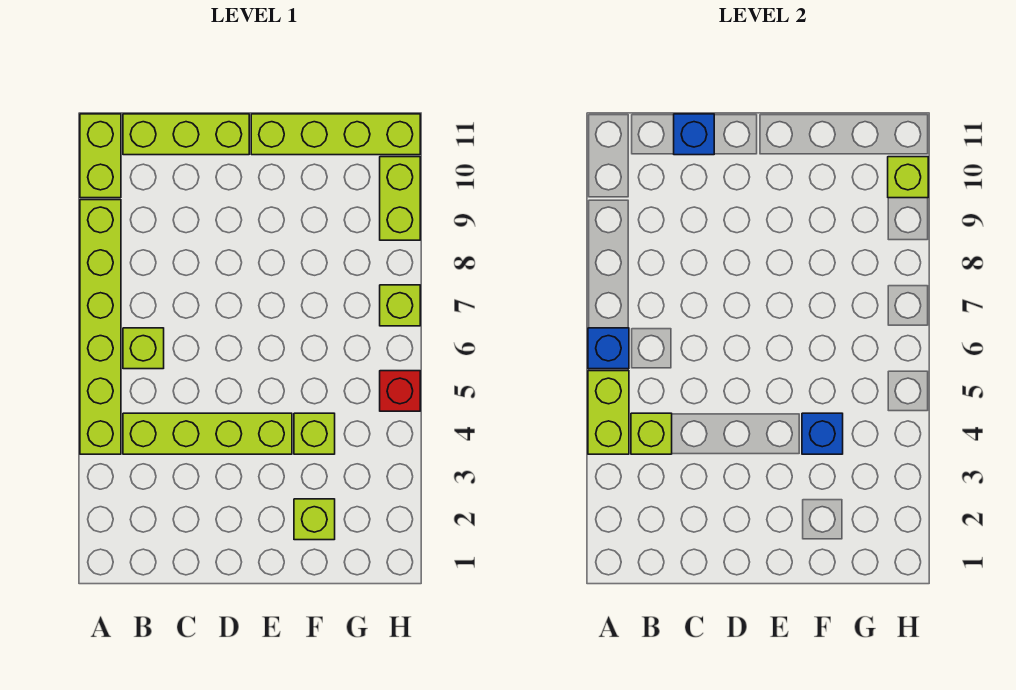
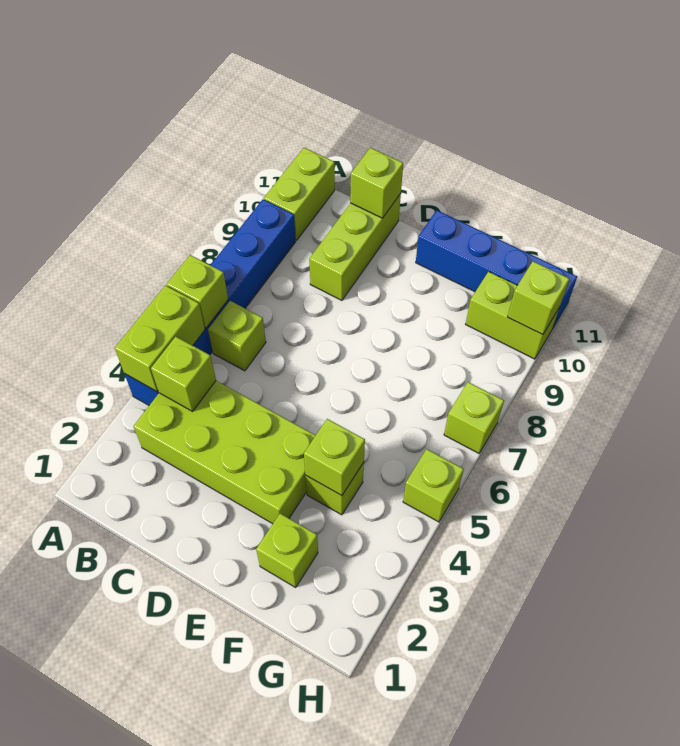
lime brick A4:A9 level 1 -> blue brick A4:A9 level 1
blue brick A6 level 2 -> lime brick A6 level 2
lime brick B4:E4 level 1 -> lime brick B3:E4 level 1
lime brick B11:D11 level 1 -> lime brick C9:C11 level 1
blue brick C11 level 2 -> lime brick C11 level 2
lime brick E11:H11 level 1 -> blue brick E11:H11 level 1
blue brick F4 level 2 -> lime brick F4 level 2
red brick H5 level 1 -> lime brick H5 level 1
lime brick H9:H10 level 1 -> lime brick G10:H10 level 1

